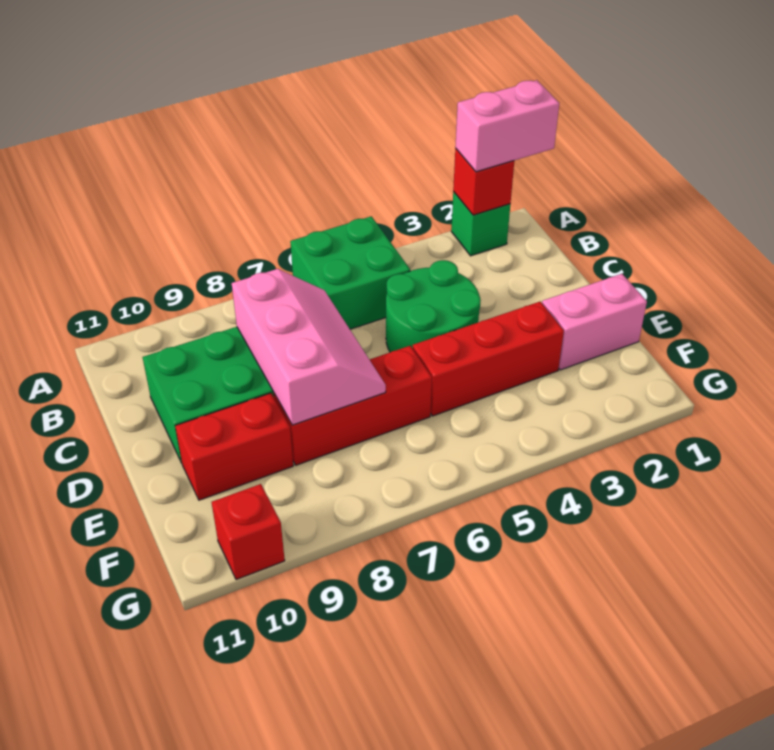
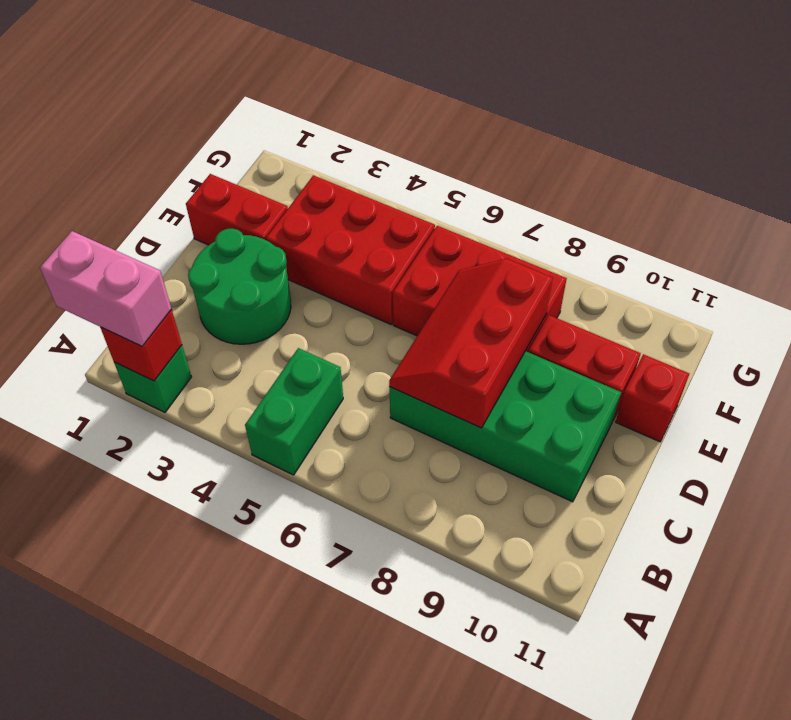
green brick A5:B6 level 1 -> green brick A5:B5 level 1
green round brick C4:D5 level 1 -> green round brick C2:D3 level 1
pink slope C7:E8 level 2 top 8 -> red slope C7:E8 level 2 top 8
pink brick E1:E2 level 1 -> red brick E1:E2 level 1
red brick E3:E5 level 1 -> red brick E3:F5 level 1
red brick E6:E8 level 1 -> red brick E6:F8 level 1
red brick G10 level 1 -> red brick E11 level 1

